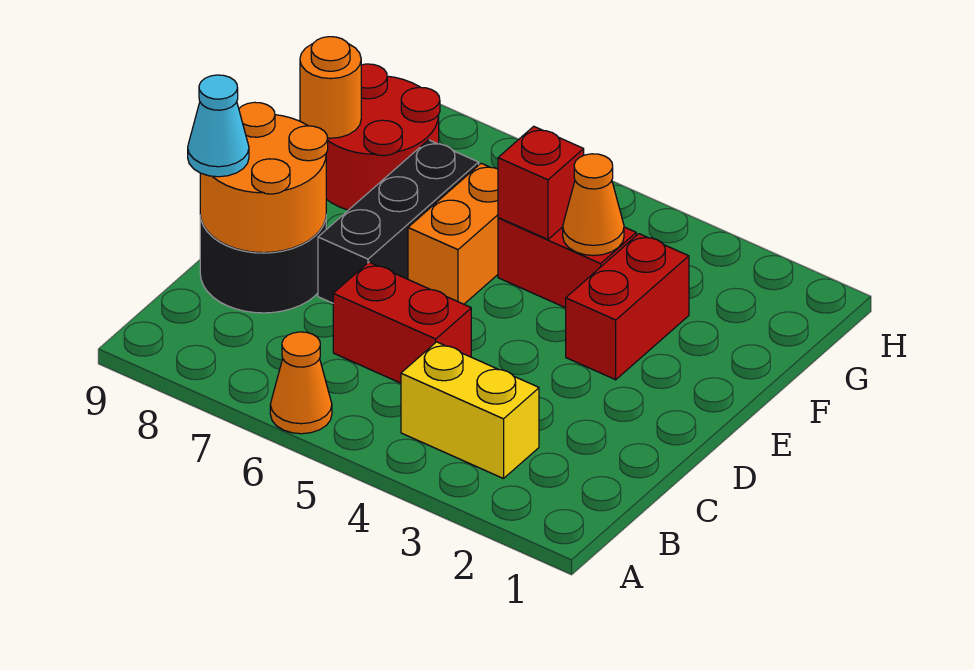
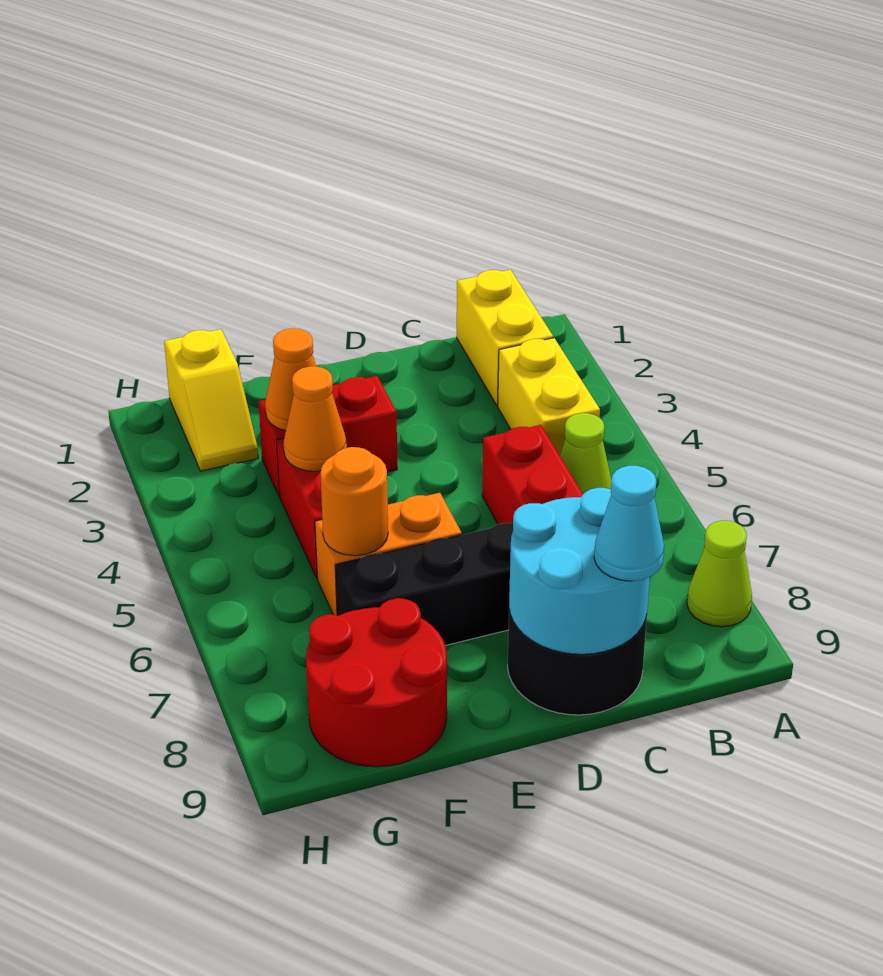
orange cone A6 level 1 -> orange cone F3 level 2
none -> lime cone A8 level 1
none -> yellow brick B1:B2 level 1
none -> lime cone B5 level 1
orange round brick C8:D9 level 2 -> cyan round brick C8:D9 level 2
red brick F5 level 2 -> none
orange round brick F9 level 2 -> orange round brick F6 level 2
none -> yellow slope G1:G2 level 1 top 1

